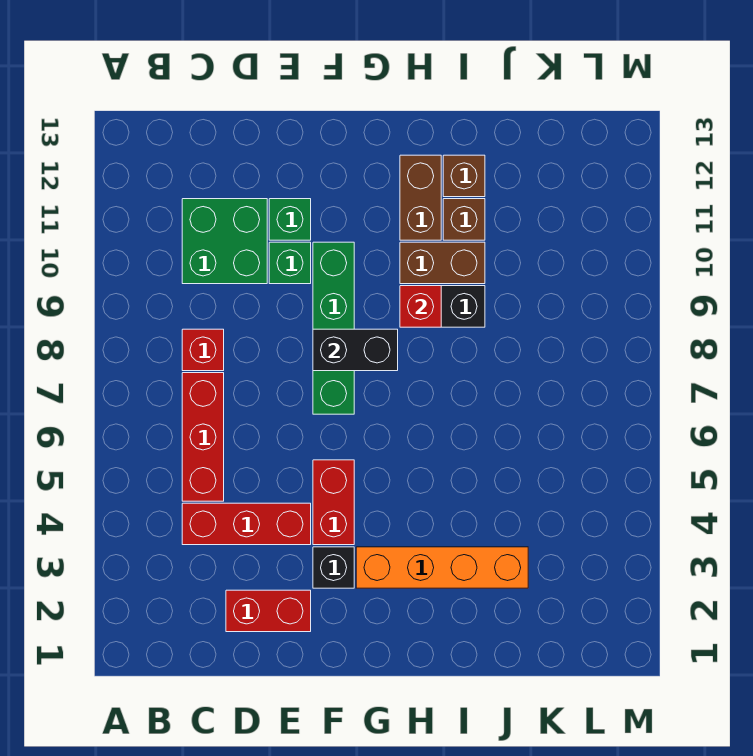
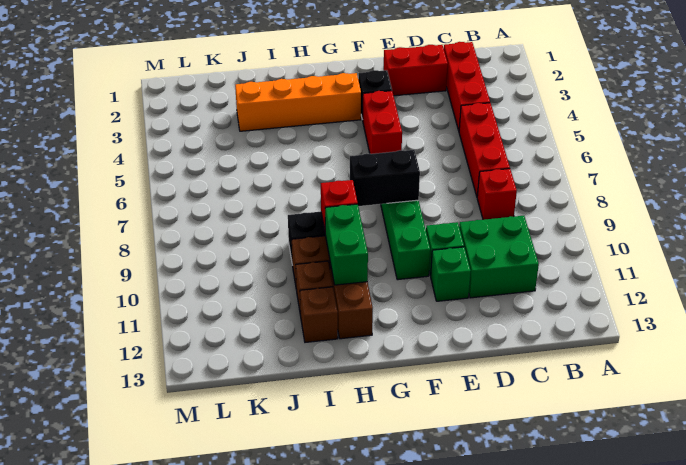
red brick C4:E4 level 1 -> red brick C2:C4 level 1
none -> green brick H10:H11 level 2

